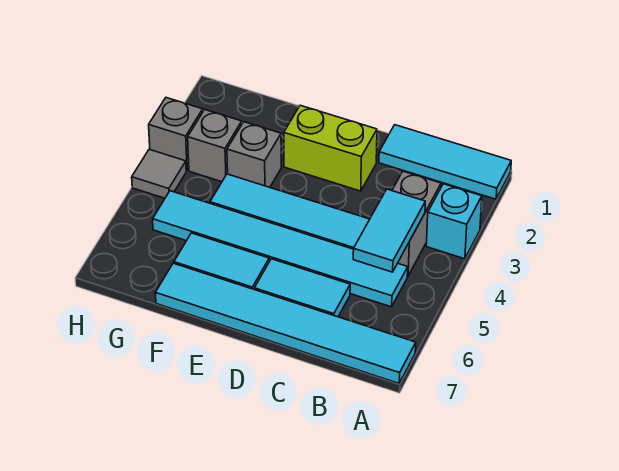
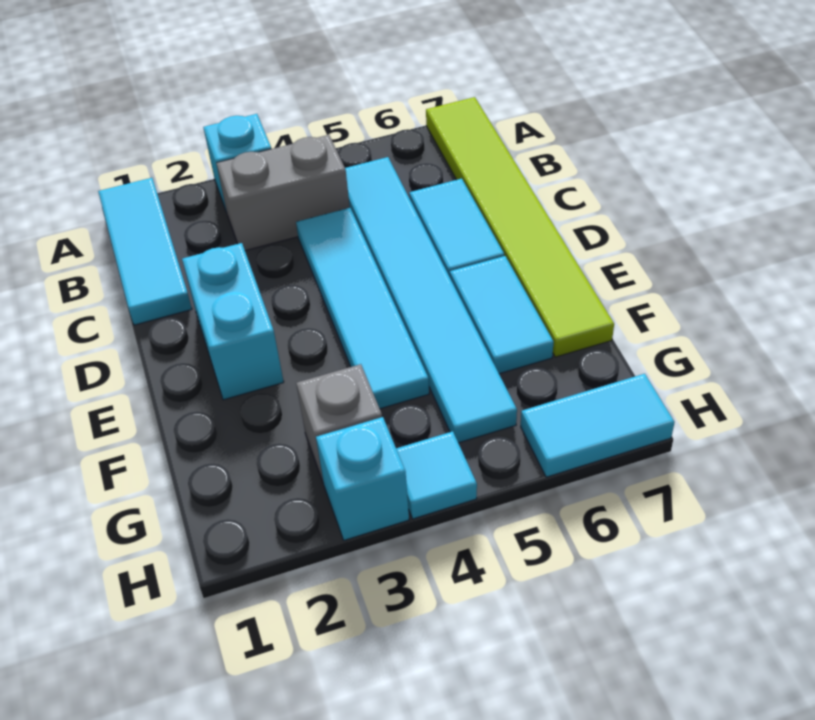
cyan tile A7:F7 level 1 -> lime tile A7:F7 level 1
cyan tile B4:B5 level 2 -> cyan tile H6:H7 level 1
lime brick D2:E2 level 1 -> cyan brick D2:E2 level 1
grey brick F3 level 1 -> none
grey brick H3 level 1 -> cyan brick H3 level 1
grey tile H4 level 1 -> cyan tile H4 level 1

